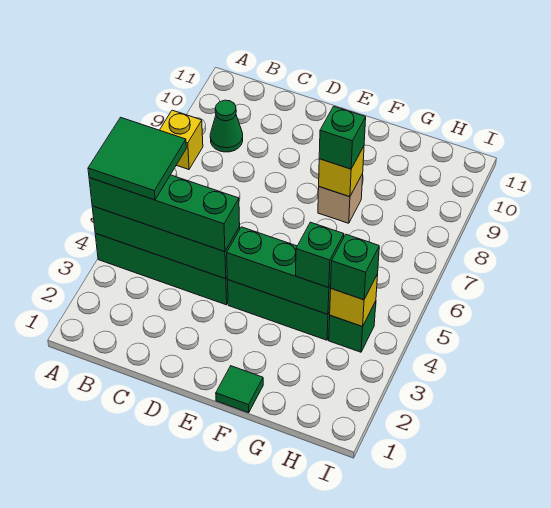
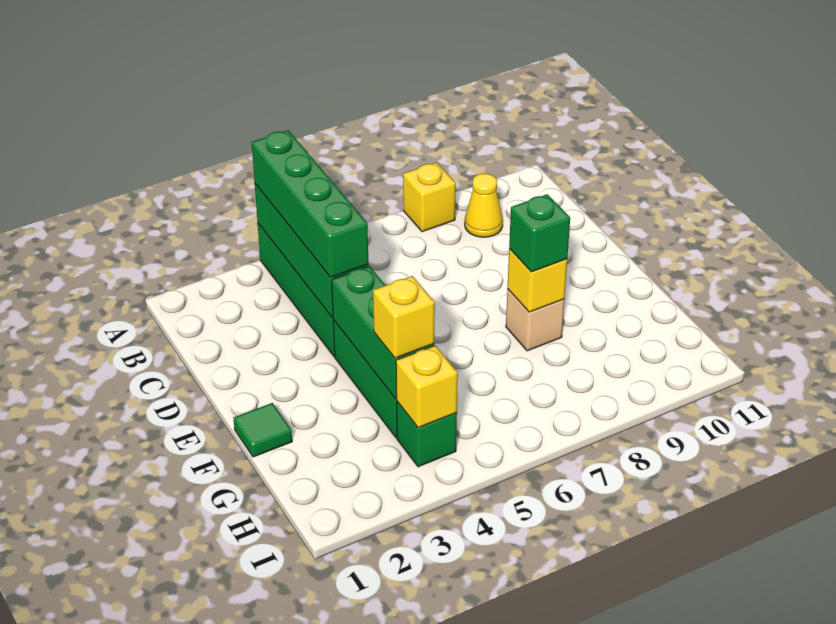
green tile A4:B5 level 4 -> none
green cone B9 level 1 -> yellow cone B9 level 1
green brick G4 level 3 -> yellow brick G4 level 3
green brick H4 level 3 -> none

